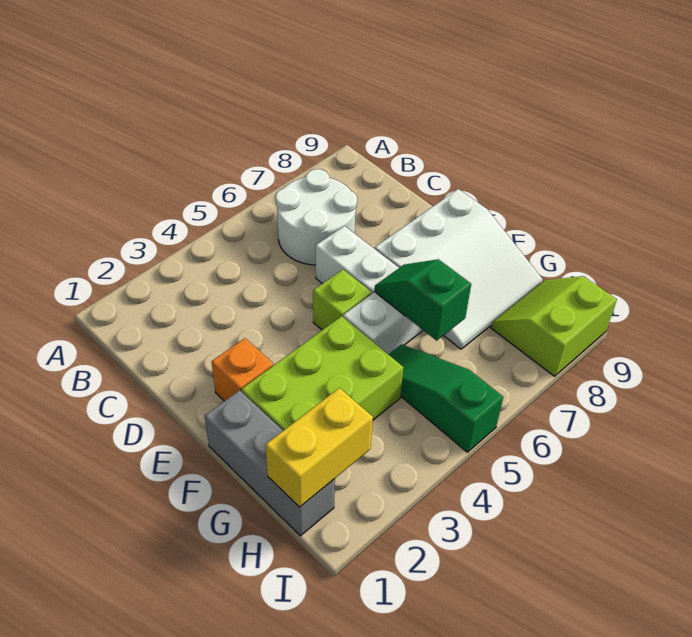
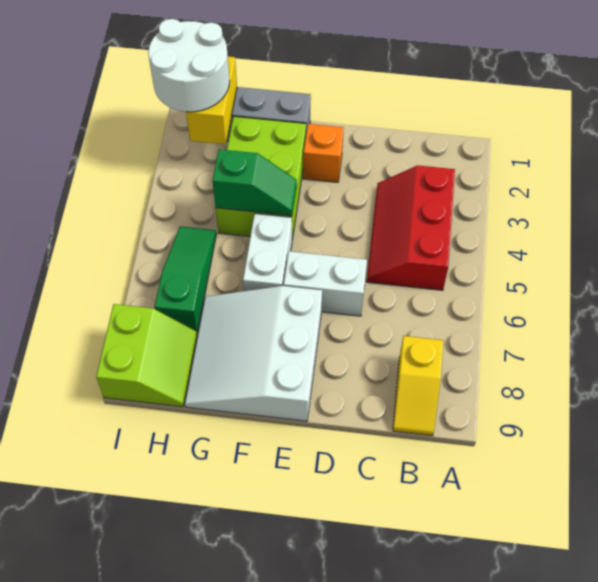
none -> red slope B3:C5 level 1 top B
white round brick B6:C7 level 1 -> white round brick H1:I2 level 3
none -> yellow slope B8:B9 level 1 top 8
lime brick E5 level 1 -> none
green slope F6:G6 level 2 top G -> green slope F4:G4 level 2 top G
green slope G5:I5 level 1 top I -> green slope H5:H7 level 1 top 7

